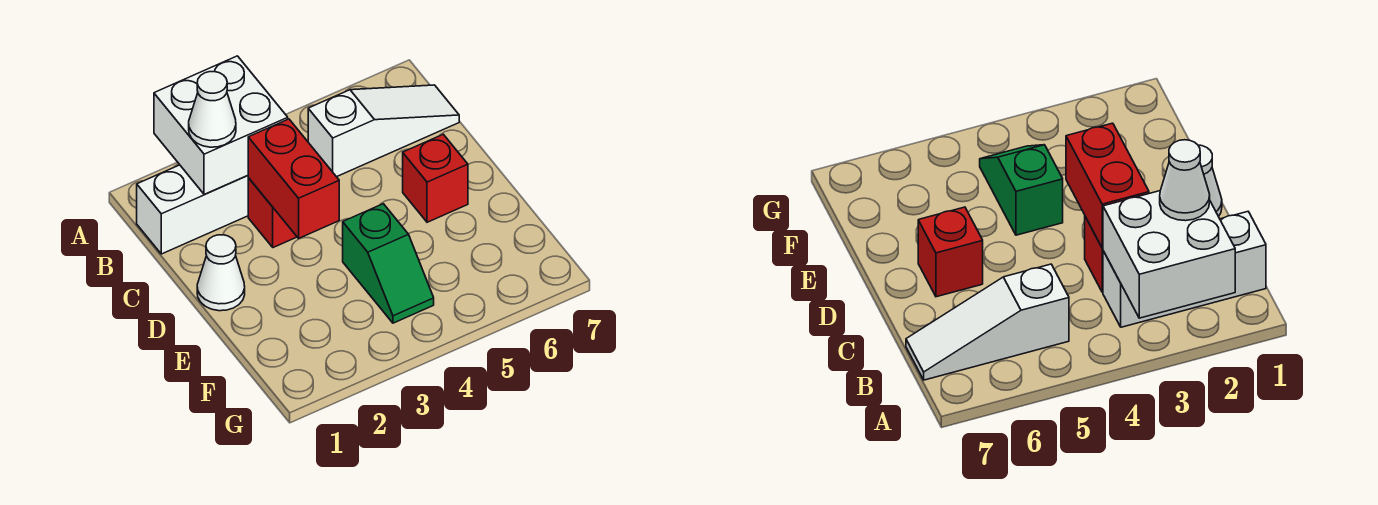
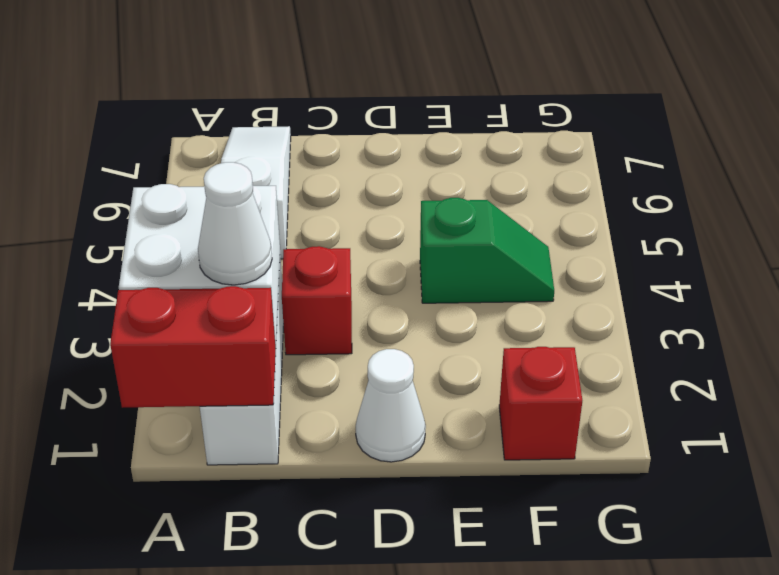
red brick C3:D3 level 2 -> red brick A1:B1 level 2
red brick D6 level 1 -> red brick F1 level 1

